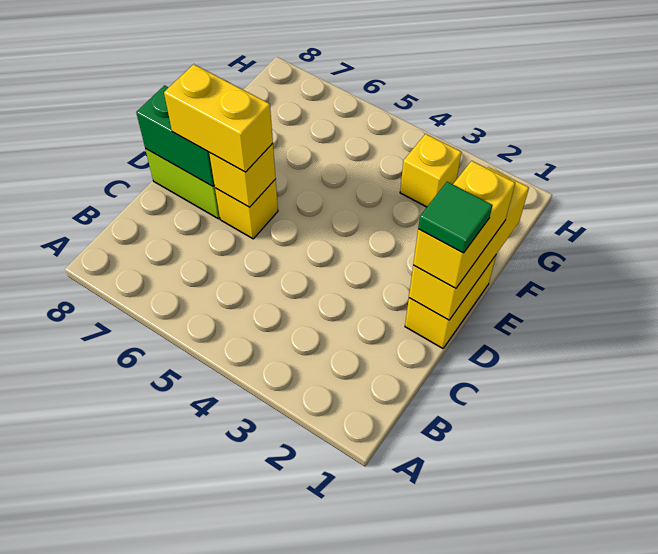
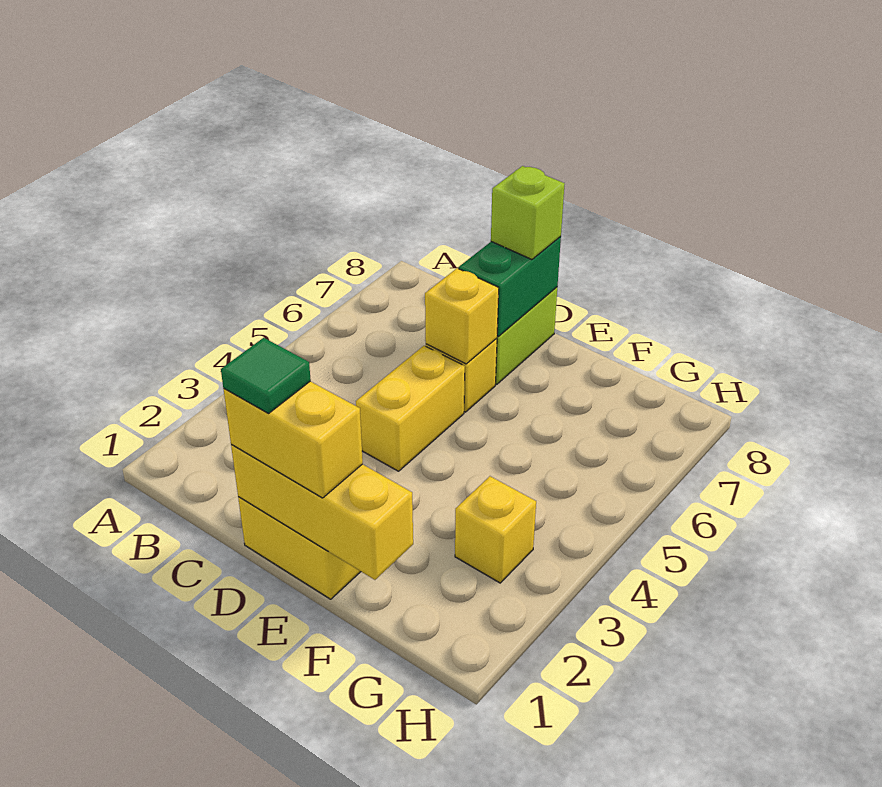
yellow brick D6:D7 level 3 -> yellow brick D4:D5 level 1
none -> lime brick D8 level 3

